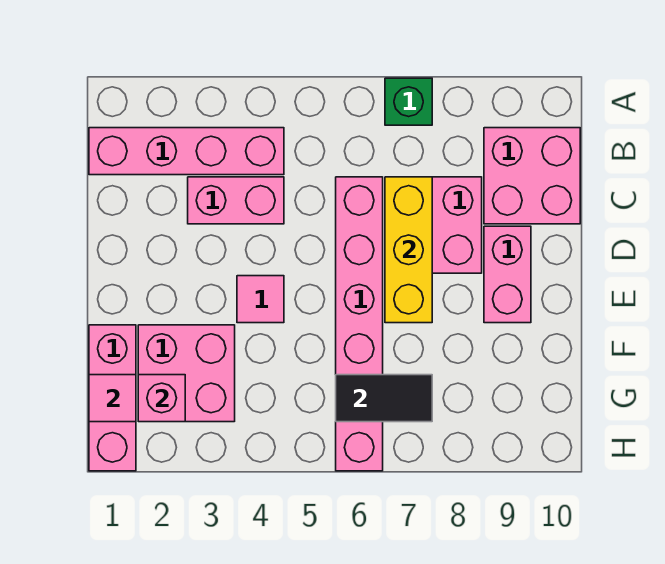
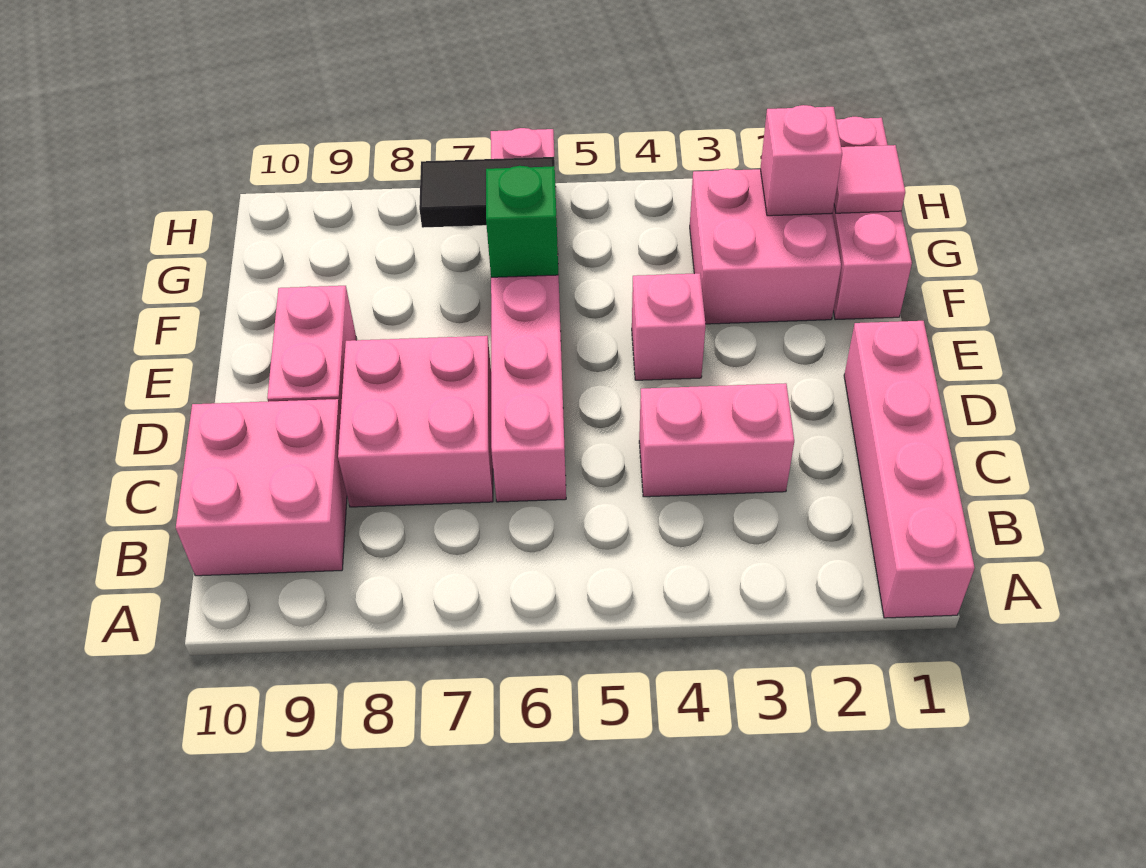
green brick A7 level 1 -> green brick F6 level 2
pink brick B1:B4 level 1 -> pink brick A1:D1 level 1
yellow brick C7:E7 level 2 -> none
pink tile E4 level 1 -> pink brick E4 level 1

